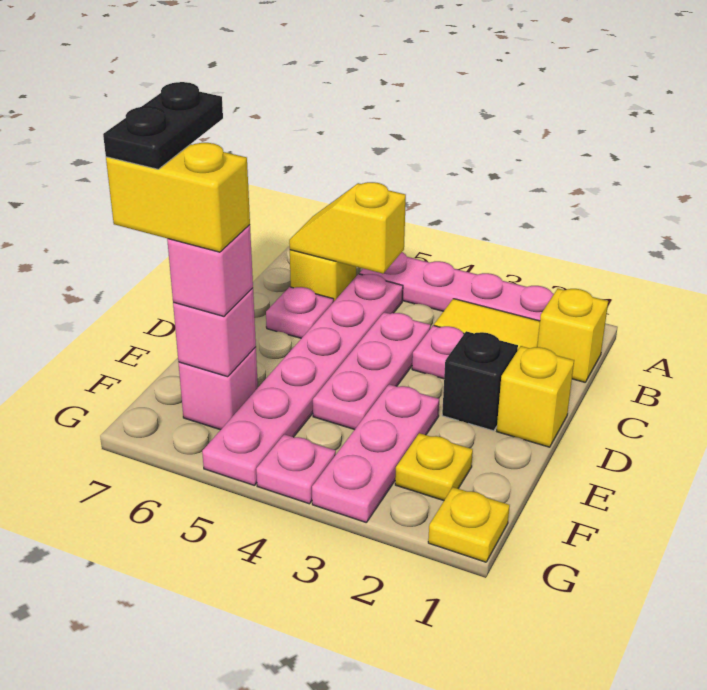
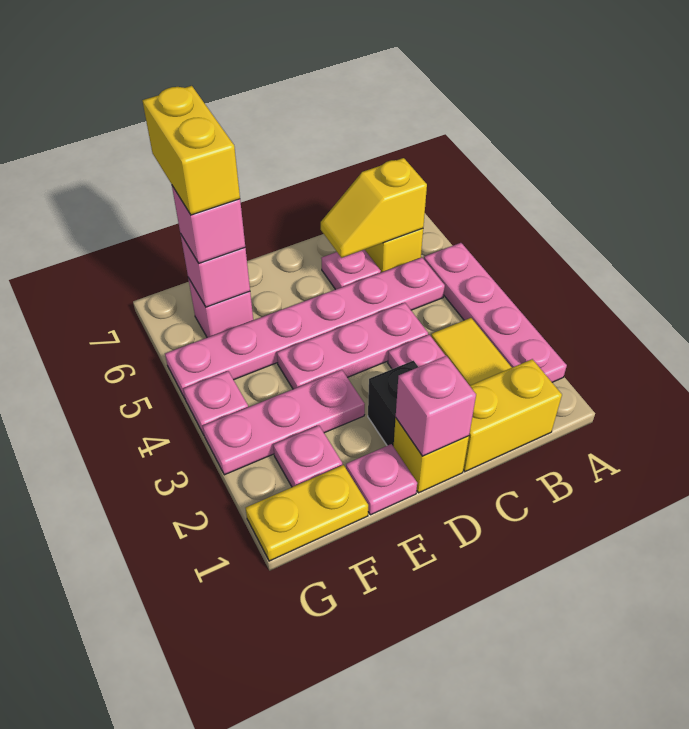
yellow brick B1 level 1 -> yellow brick B1:C1 level 1
yellow slope B5:B6 level 2 top 5 -> yellow slope B6:C6 level 2 top B
none -> pink brick D1 level 2
none -> pink plate E1 level 1
black plate E7:F7 level 5 -> none
yellow plate F2 level 1 -> pink plate F2 level 1
yellow plate G1 level 1 -> yellow plate F1:G1 level 1

